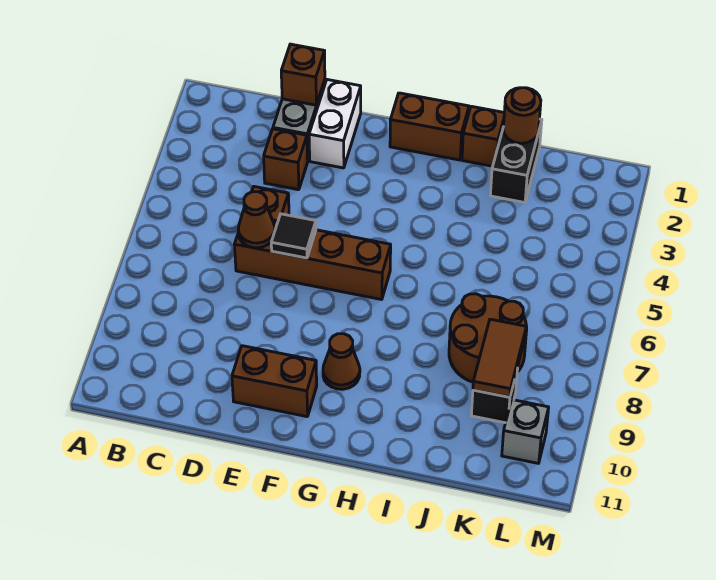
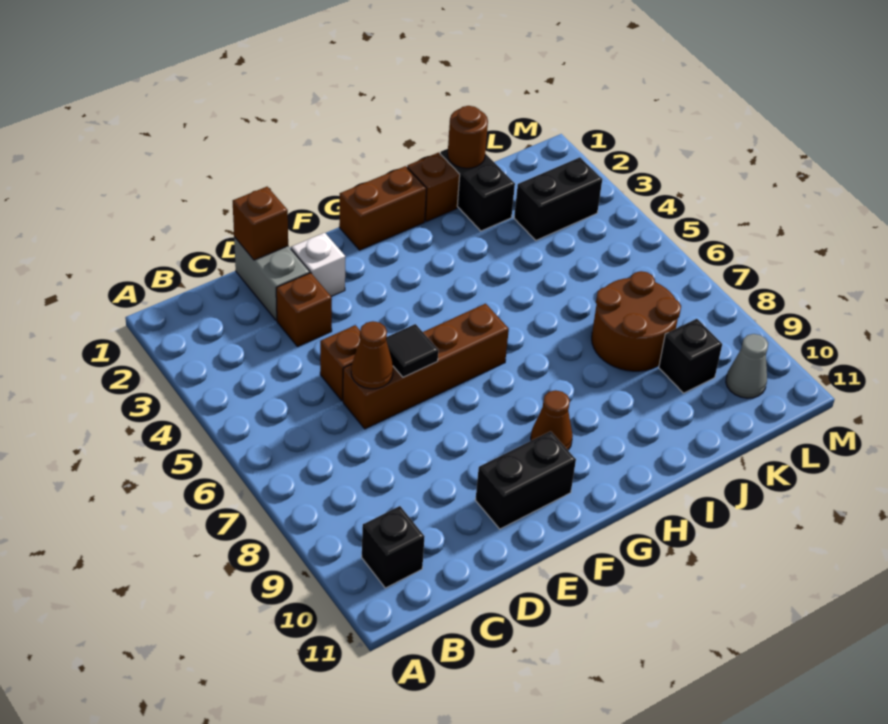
none -> black brick B10 level 1
white brick E1:E2 level 1 -> white brick E2 level 1
brown brick E10:F10 level 1 -> black brick E10:F10 level 1
none -> black brick K3:L3 level 1
brown tile K8:K9 level 2 -> none
grey brick L10 level 1 -> grey cone L10 level 1

